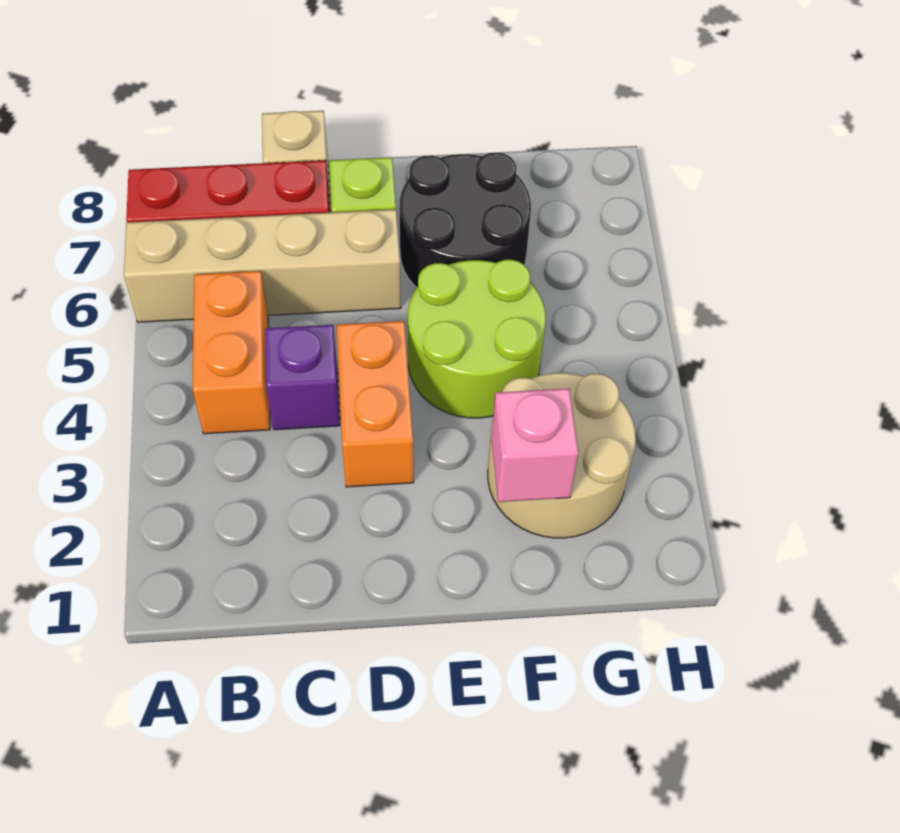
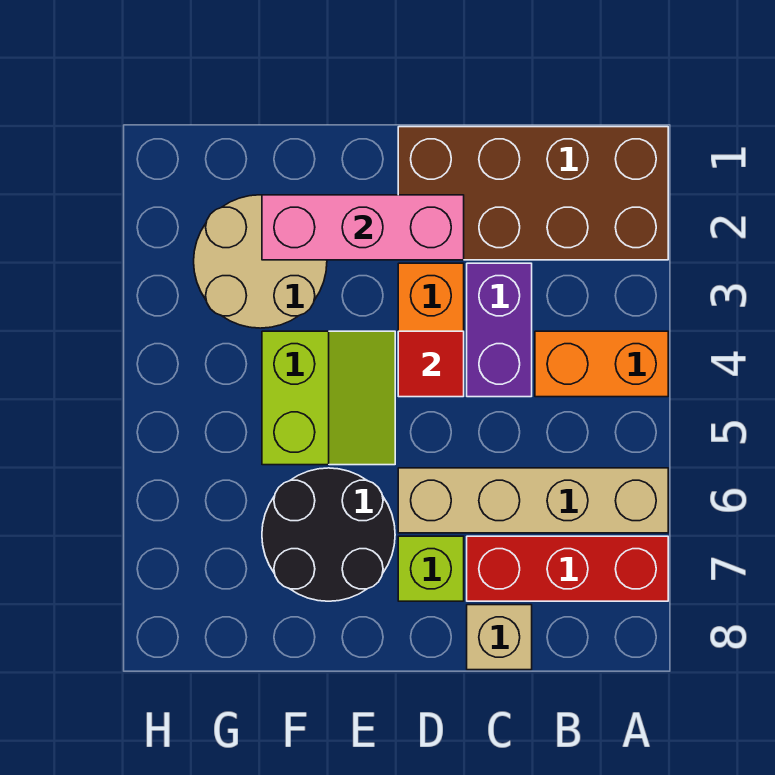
none -> brown brick A1:D2 level 1
orange brick B4:B5 level 1 -> orange brick A4:B4 level 1
purple brick C4 level 1 -> purple brick C3:C4 level 1
none -> red tile D4 level 2
lime round brick E4:F5 level 1 -> lime slope E4:F5 level 1 top F
pink brick F2 level 2 -> pink brick D2:F2 level 2

